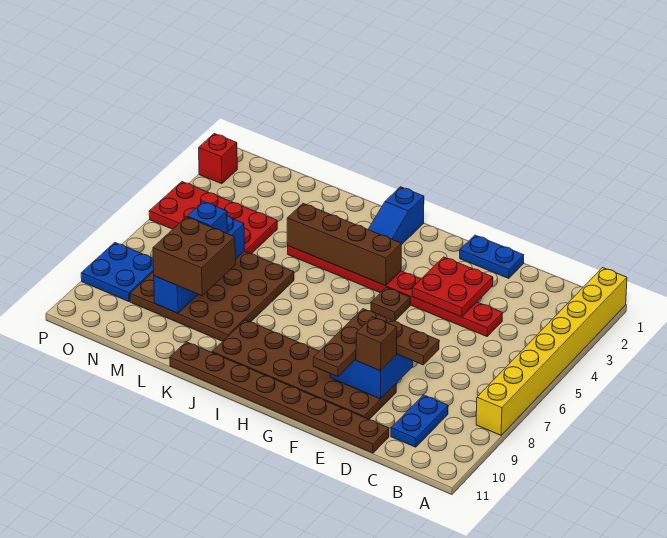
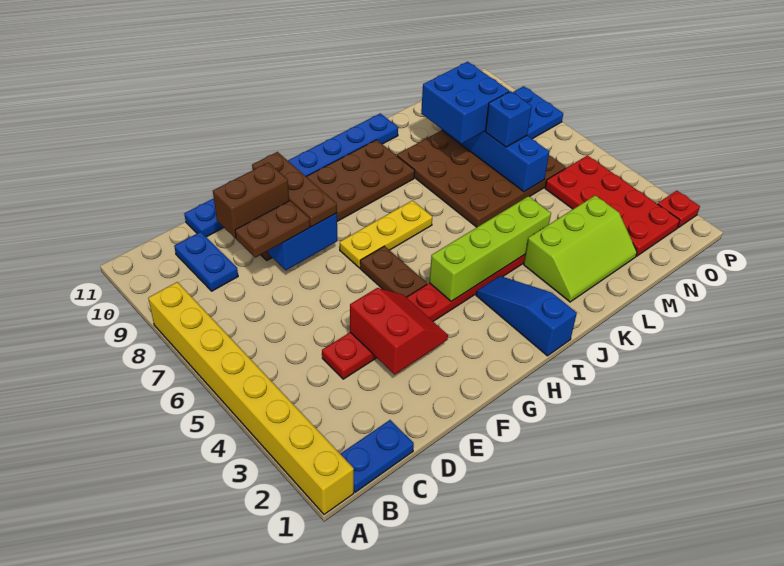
brown plate D11:K11 level 1 -> blue plate D11:K11 level 1
blue plate E1:F1 level 1 -> blue plate B1:C1 level 1
red plate E3:F4 level 2 -> red slope E3:F4 level 2 top E
brown brick E9 level 3 -> brown brick D9:E9 level 3
brown plate G5 level 1 -> brown plate G5:G6 level 1
none -> yellow plate G7:I7 level 1
brown brick H4:K4 level 2 -> lime brick H4:K4 level 2
none -> lime slope K2:M3 level 1 top 3
brown brick L8:M9 level 3 -> blue brick L8:M9 level 3
red plate M4:P5 level 1 -> red plate N2:O5 level 1
red brick P2 level 1 -> red plate P2 level 1

